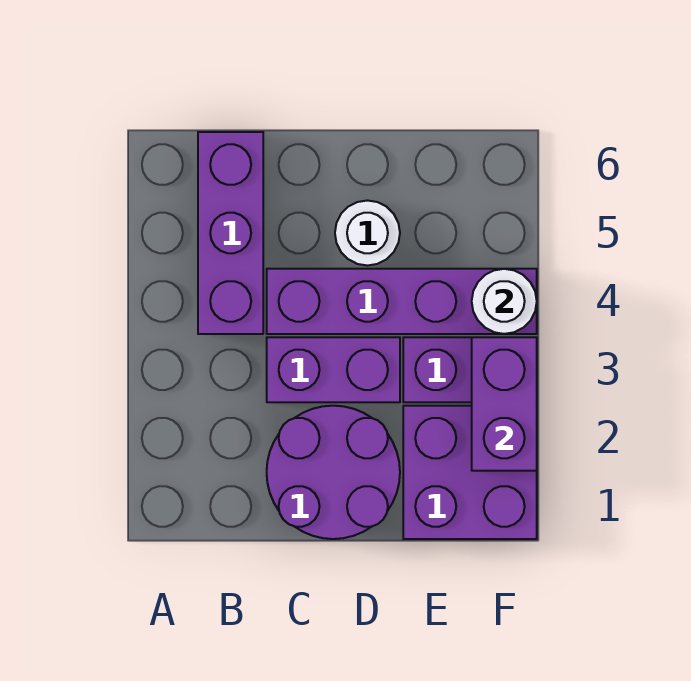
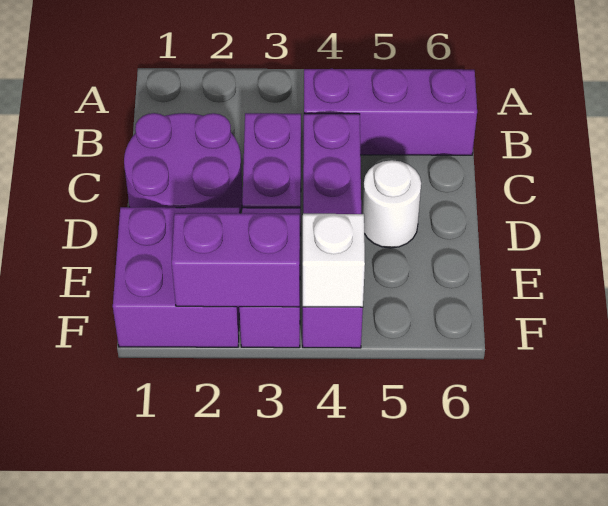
white round brick F4 level 2 -> white brick F4 level 2

